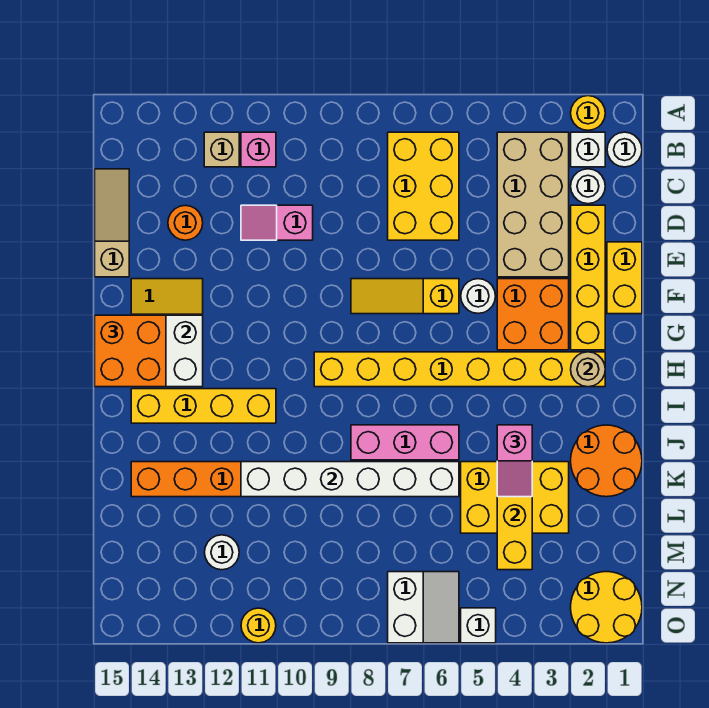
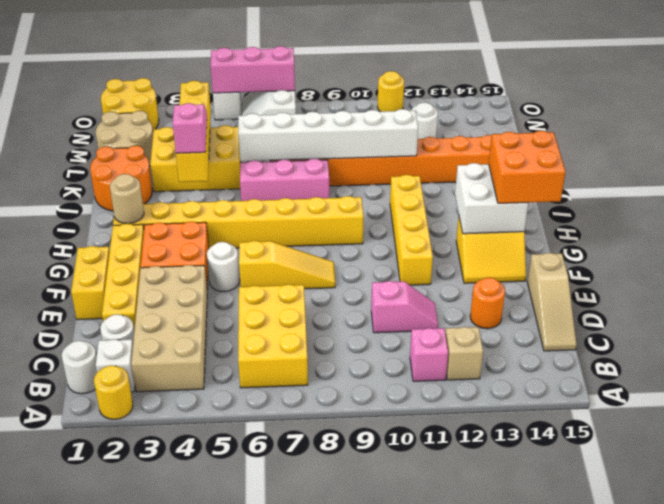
yellow brick I11:I14 level 1 -> yellow brick F11:I11 level 1
none -> tan round brick L1:M2 level 1
none -> pink brick O5:O7 level 2

